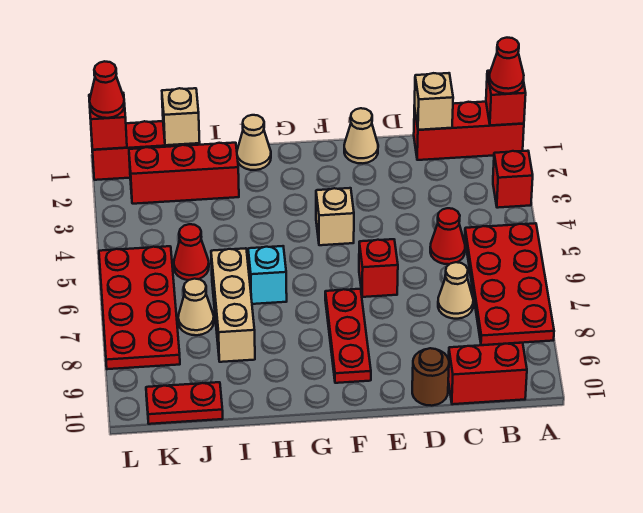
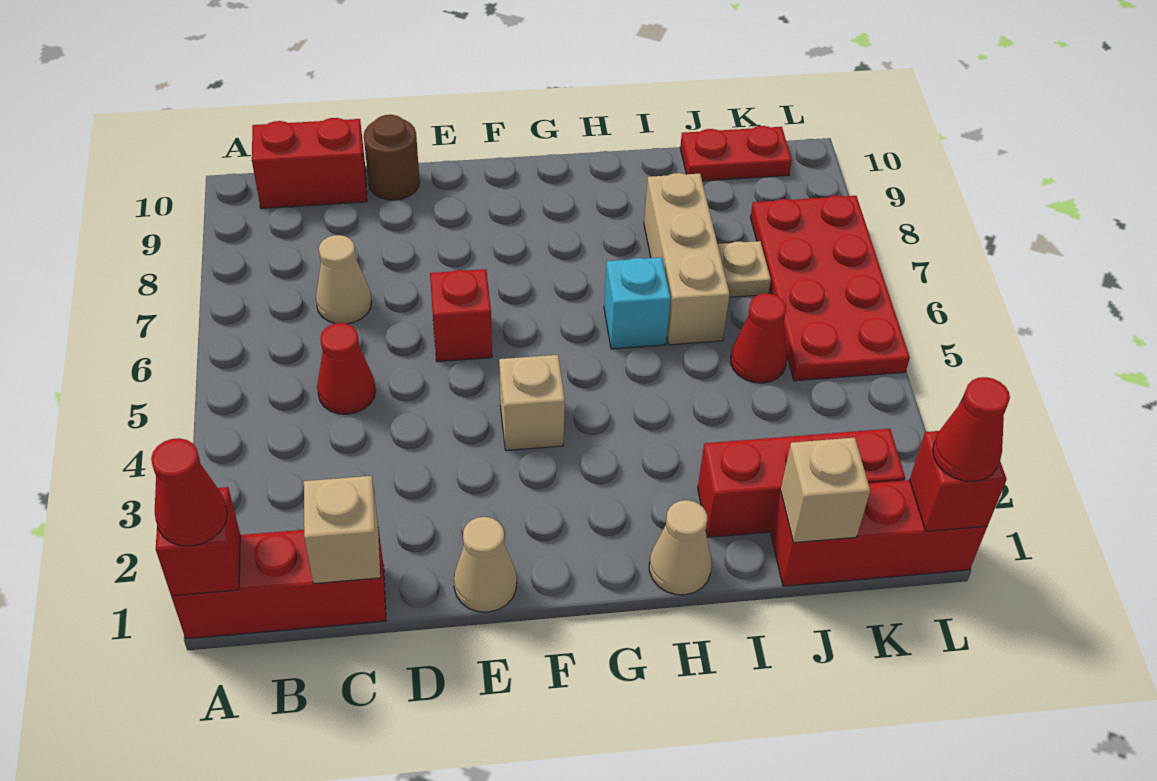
red brick A3 level 1 -> none
red plate A5:B8 level 1 -> none
red plate F7:F9 level 1 -> none
tan cone J7 level 1 -> tan plate J7 level 1

